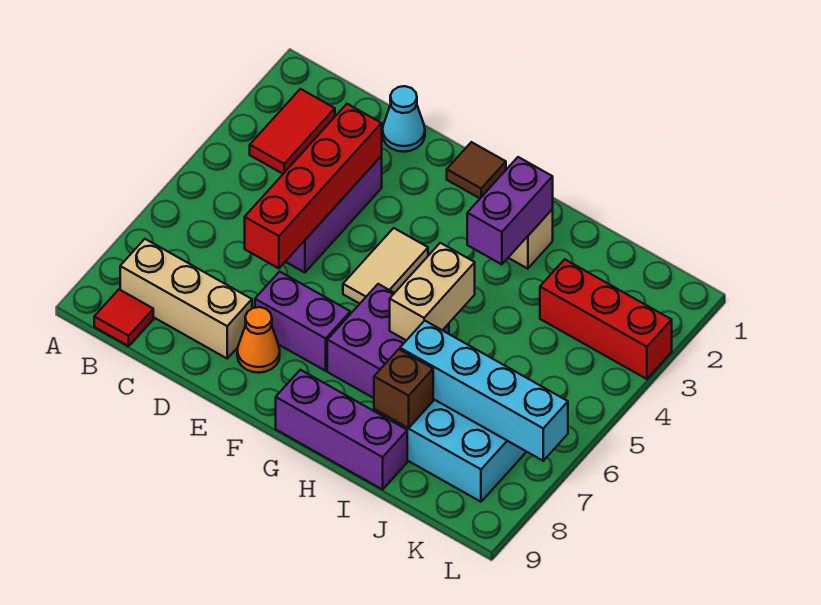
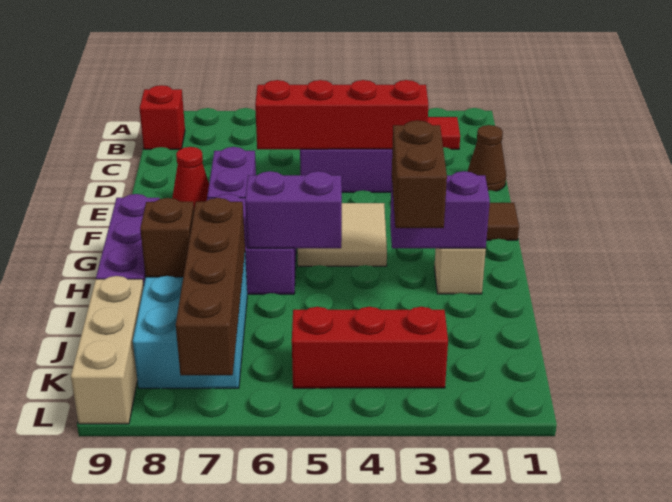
tan brick B8:D8 level 1 -> tan brick J9:L9 level 1
red tile B9 level 1 -> red brick B9 level 1
cyan cone D1 level 1 -> brown cone D1 level 1
orange cone E8 level 1 -> red cone E8 level 1
tan tile F4:F5 level 1 -> tan tile F4:G5 level 1
none -> brown brick H3:I3 level 3
tan brick H5:H6 level 2 -> purple brick H5:H6 level 2
cyan brick I7:L7 level 2 -> brown brick I7:L7 level 2
red brick J3:L3 level 1 -> red brick K3:K5 level 1

